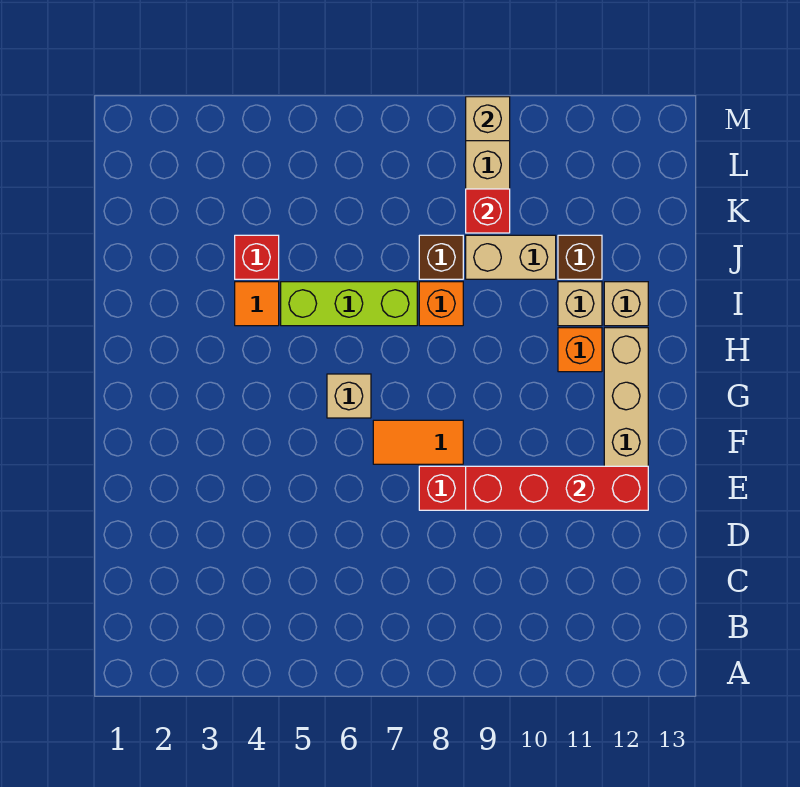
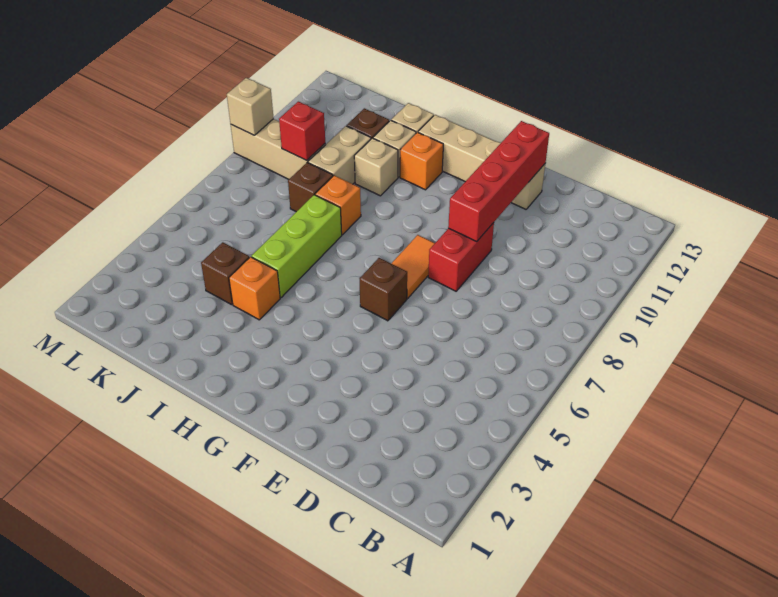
none -> brown brick F6 level 1
tan brick G6 level 1 -> tan brick I10 level 1
orange tile I4 level 1 -> orange brick I4 level 1
red brick J4 level 1 -> brown brick J4 level 1

